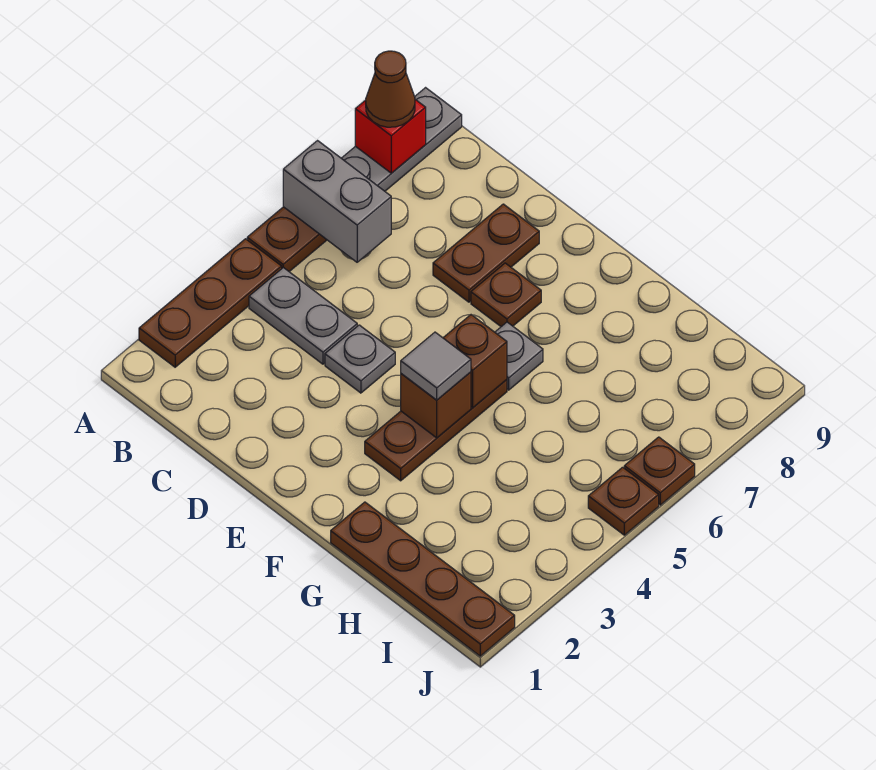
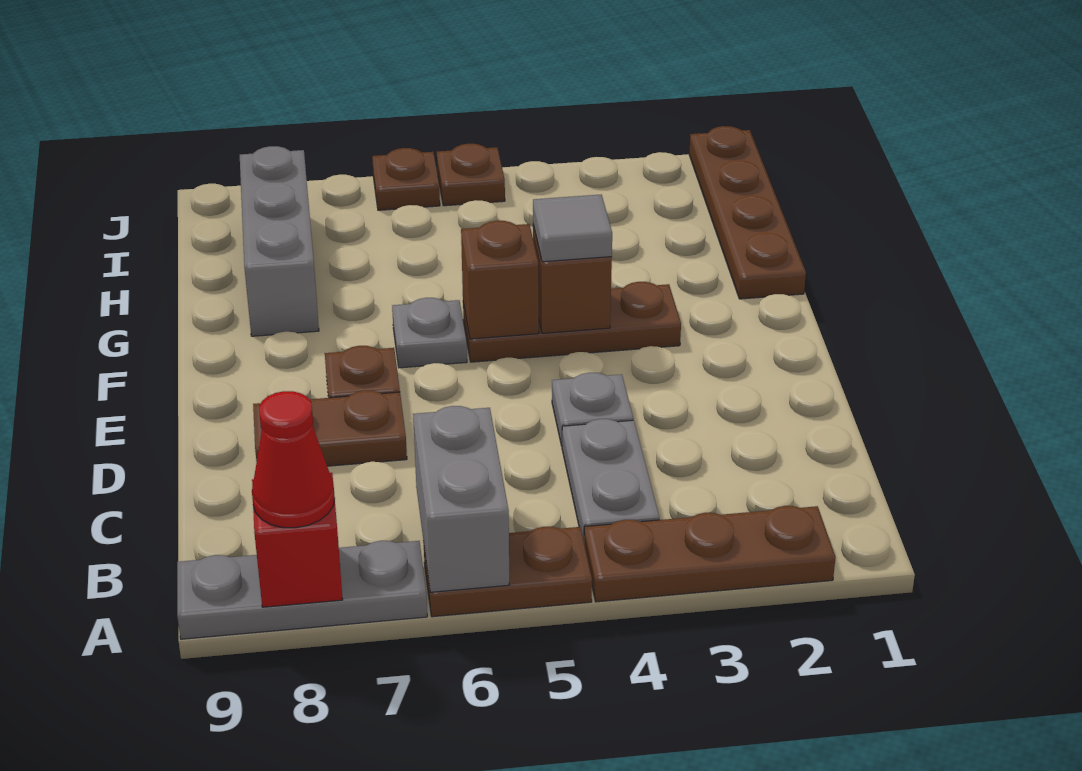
brown cone A8 level 3 -> red cone A8 level 3
none -> grey brick G8:I8 level 1

